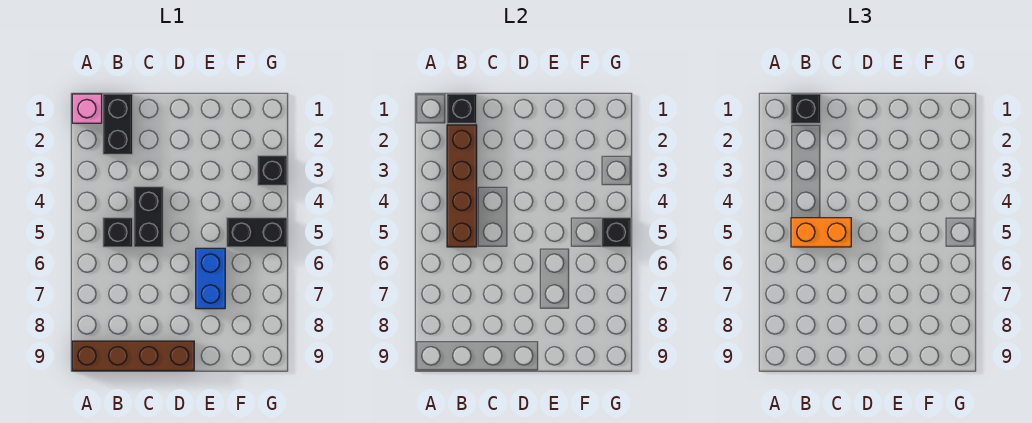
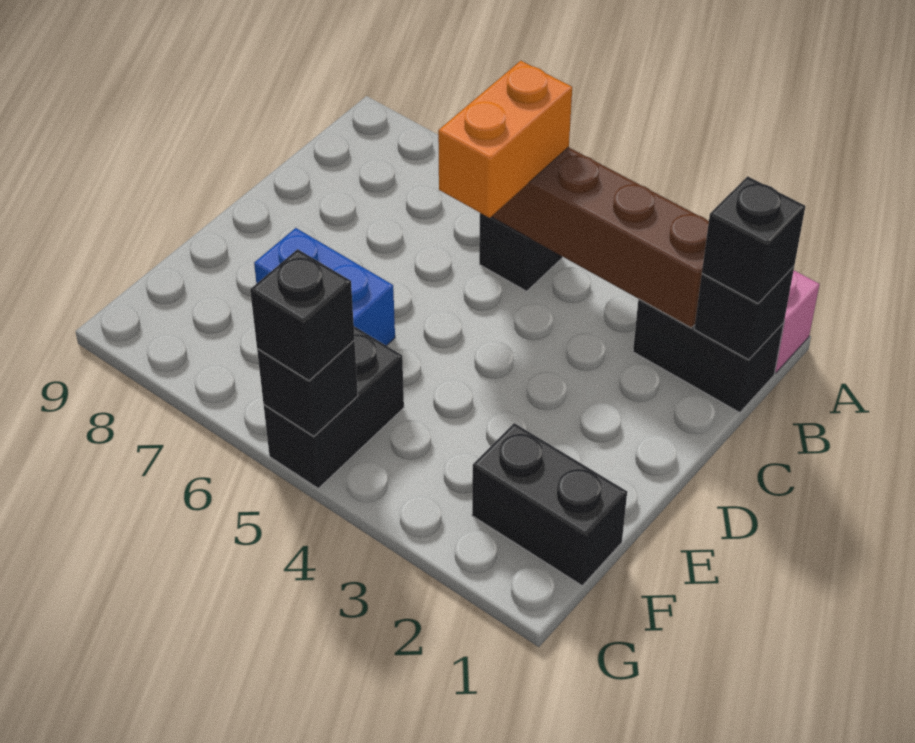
brown brick A9:D9 level 1 -> none
black brick C4:C5 level 1 -> black brick F1:F2 level 1
black brick G3 level 1 -> black brick G5 level 3

